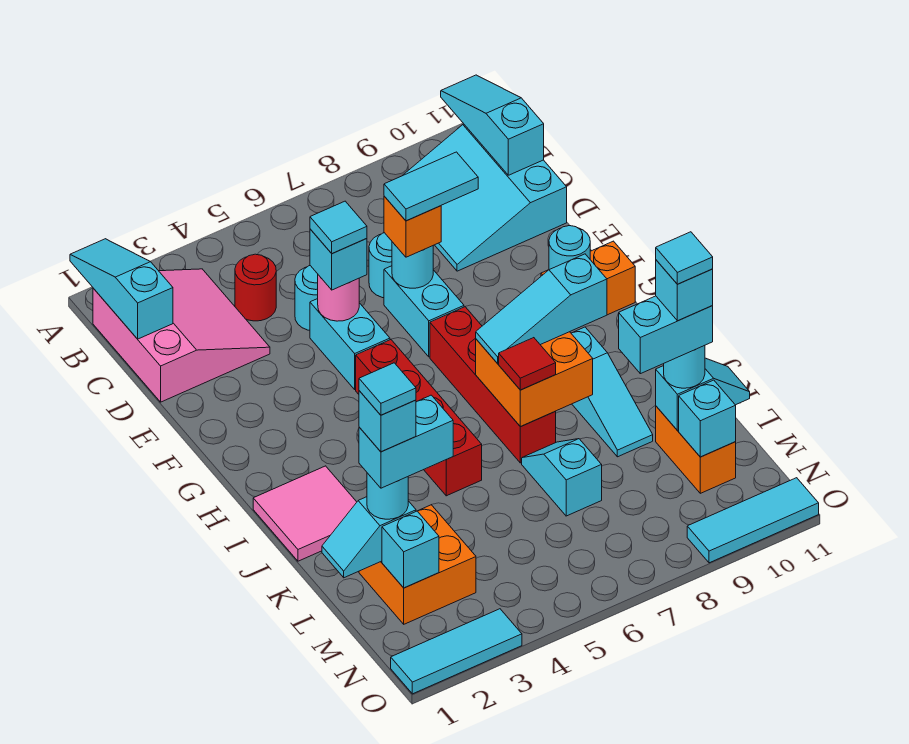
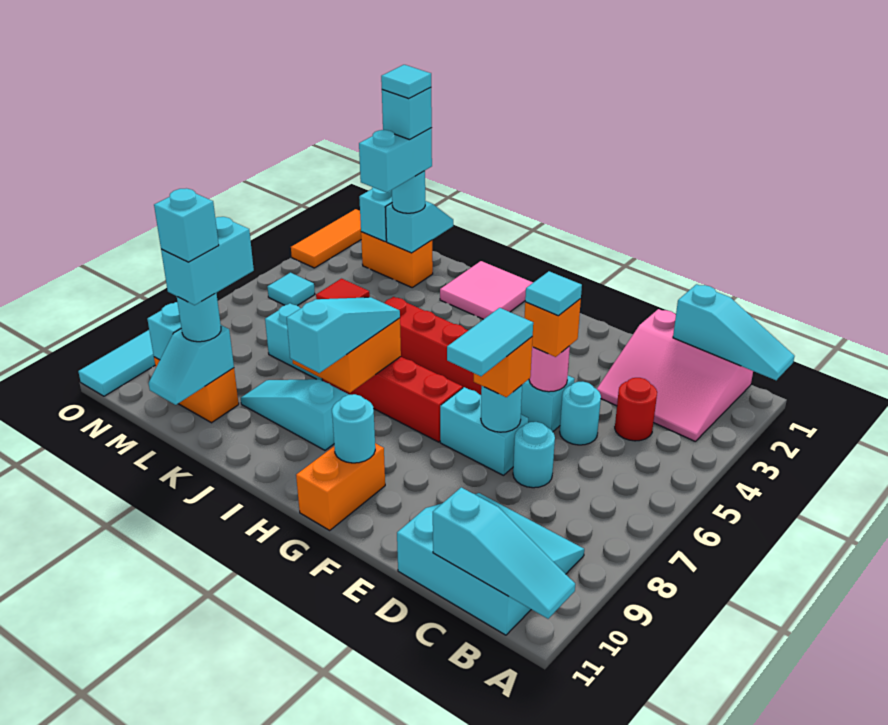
cyan brick E5 level 3 -> orange brick E5 level 3
orange brick L2:M3 level 1 -> orange brick L2:M2 level 1
cyan tile L10 level 6 -> cyan tile N5 level 1
cyan tile O1:O3 level 1 -> orange tile O1:O3 level 1

